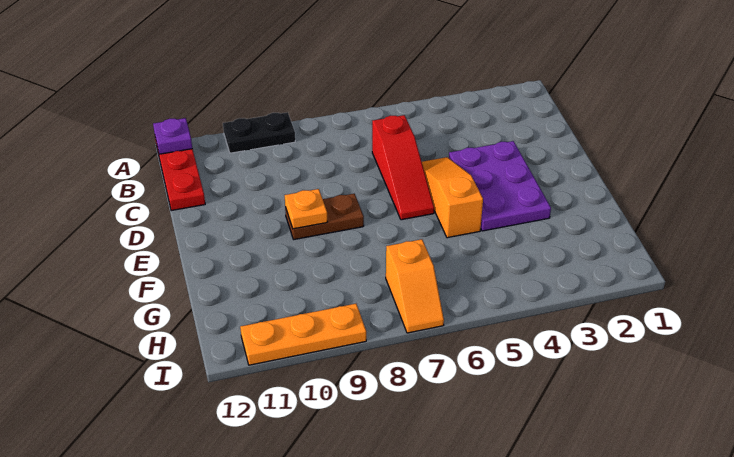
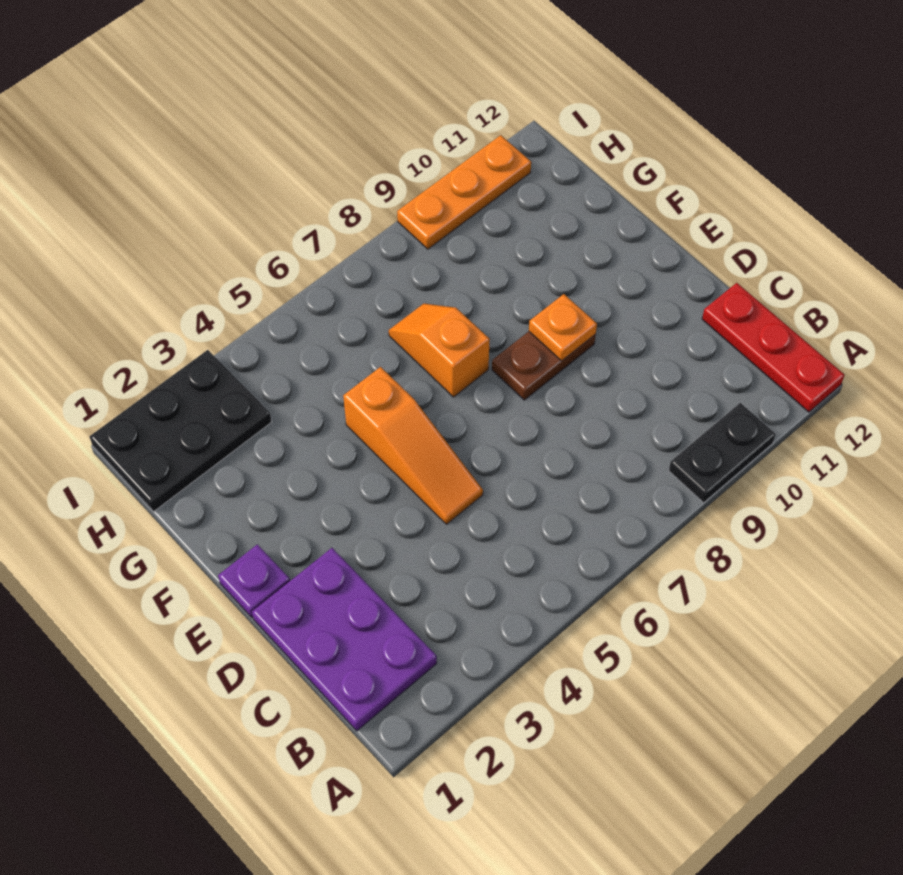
purple plate A12 level 2 -> purple plate E1 level 1
red slope C6:E6 level 1 top C -> none
purple plate D3:F4 level 1 -> purple plate B1:D2 level 1
none -> black plate H1:I3 level 1
orange slope H7:I7 level 1 top H -> orange slope F7:G7 level 1 top F

